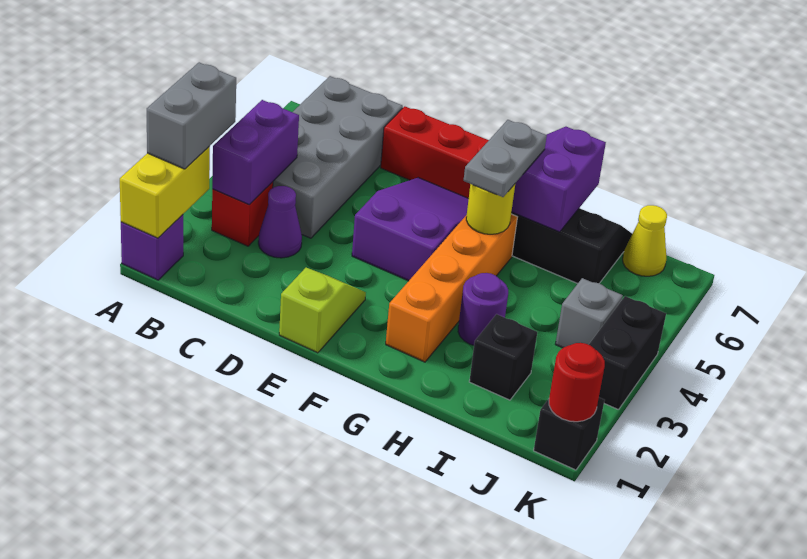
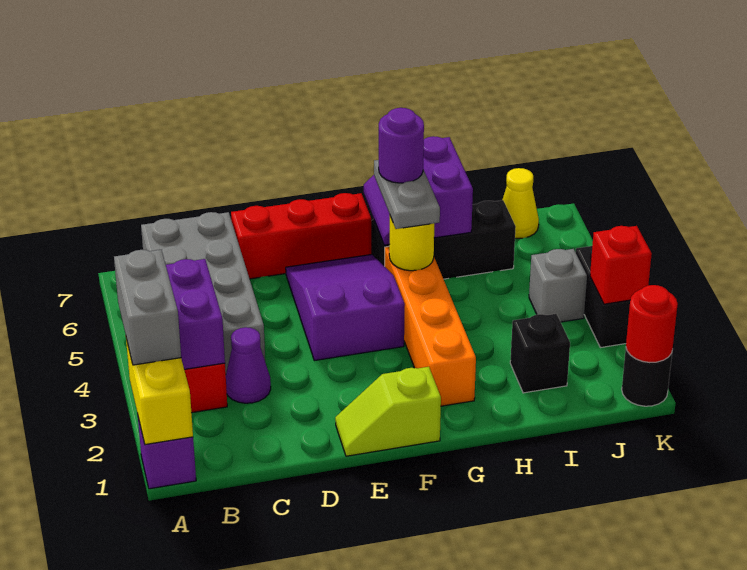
lime slope E1:E2 level 1 top 1 -> lime slope E1:F1 level 1 top F
purple round brick H3 level 1 -> purple round brick G6 level 4
black brick K1 level 1 -> black round brick K1 level 1
none -> red brick K3 level 2

